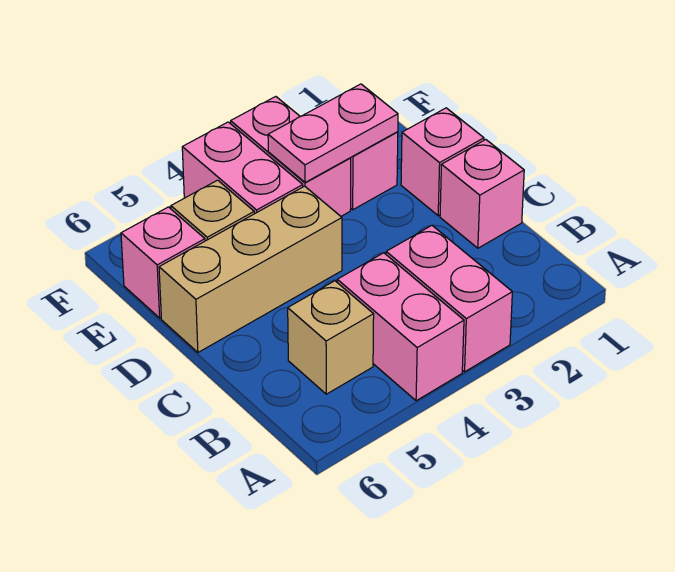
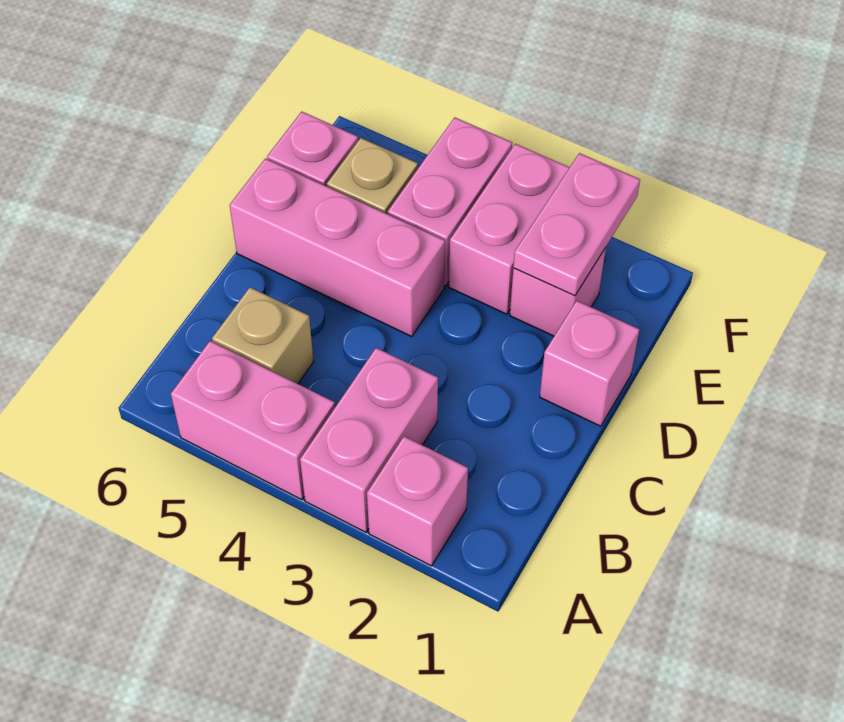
pink brick A4:B4 level 1 -> pink brick A4:A5 level 1
pink brick C1 level 1 -> pink brick A2 level 1
tan brick D4:D6 level 1 -> pink brick D4:D6 level 1
pink plate E2:E3 level 2 -> pink plate E2:F2 level 2

